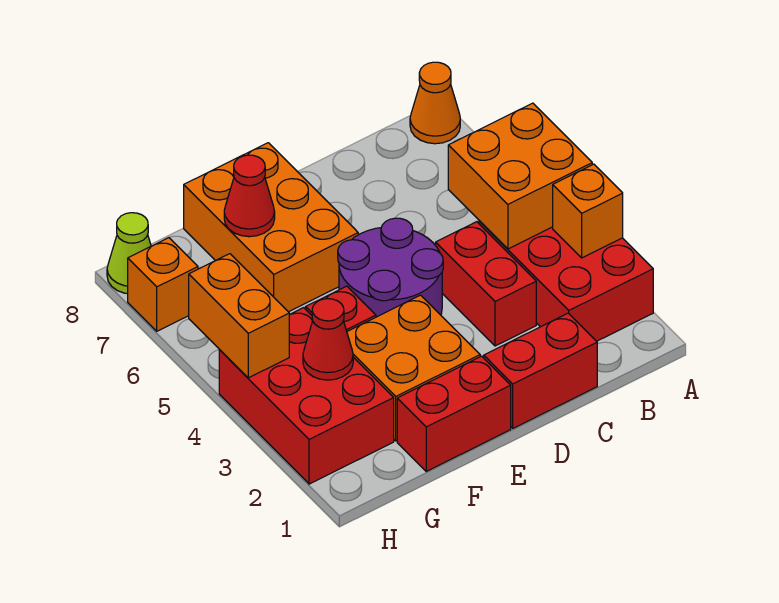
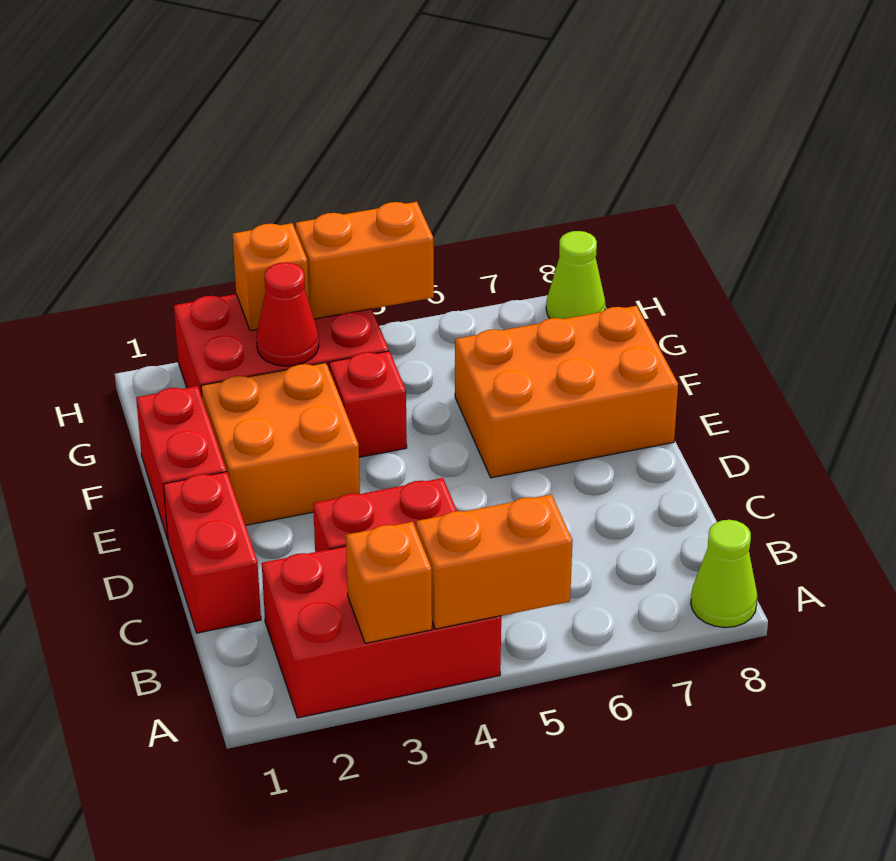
orange brick A4:B5 level 2 -> orange brick A4:A5 level 2
orange cone A8 level 1 -> lime cone A8 level 1
purple round brick D4:E5 level 1 -> none
red cone F7 level 2 -> none
orange brick H7 level 1 -> orange brick H3 level 2

